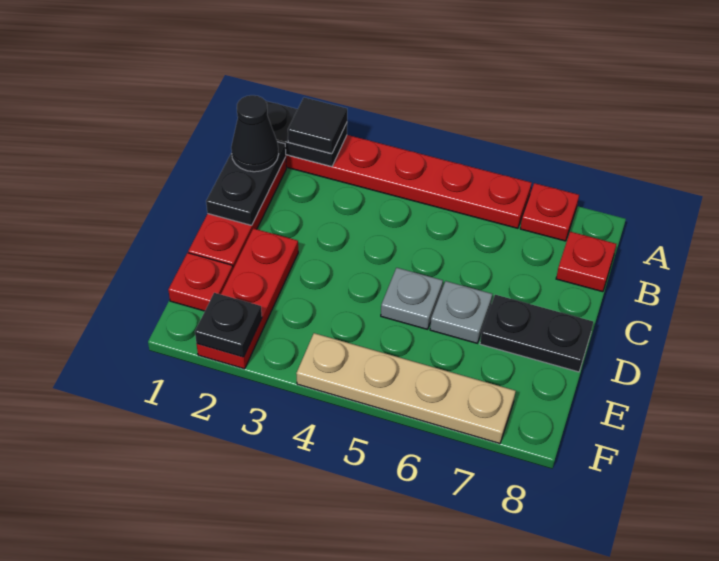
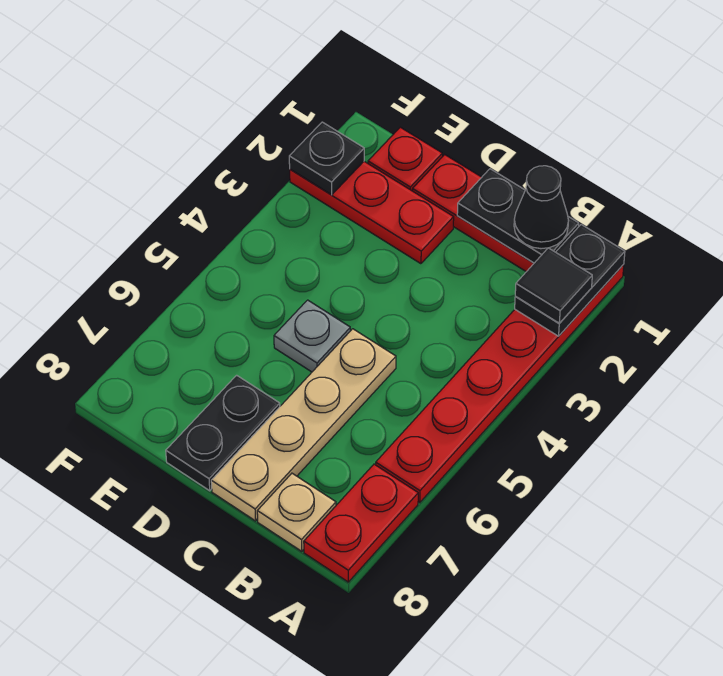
red plate A7 level 1 -> red plate A7:A8 level 1
red plate B8 level 1 -> tan plate B8 level 1
grey plate D6 level 1 -> none
tan plate F4:F7 level 1 -> tan plate C5:C8 level 1

